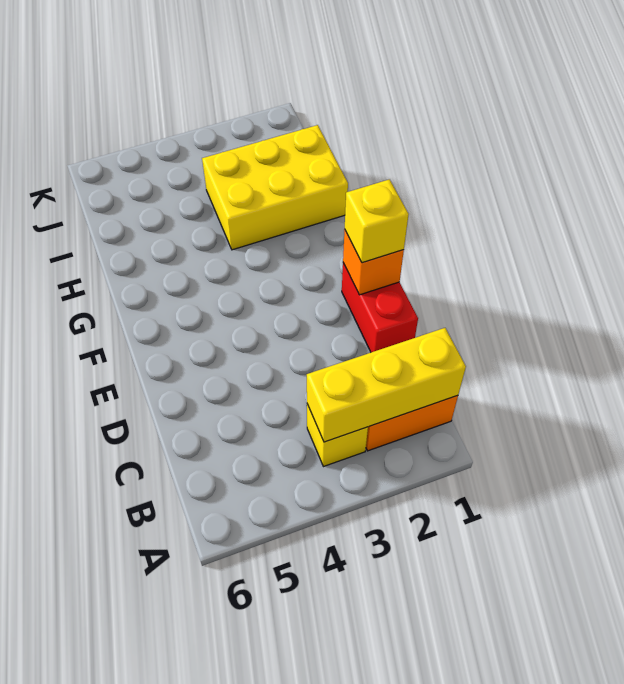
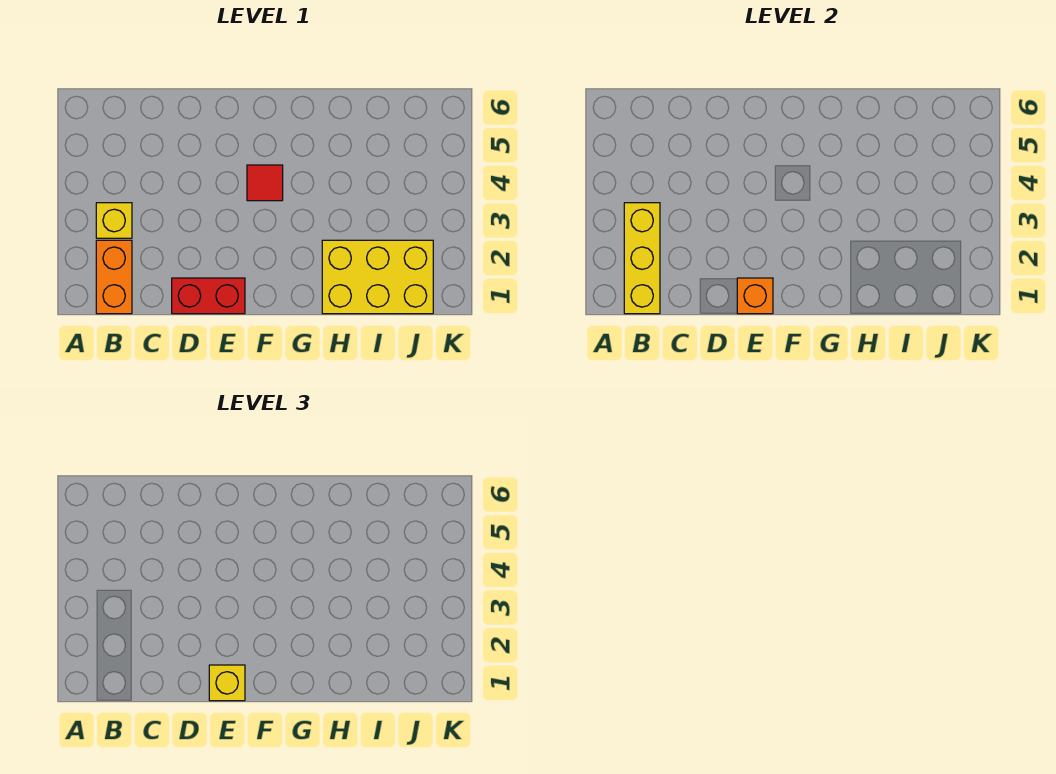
none -> red tile F4 level 1
yellow brick H1:I3 level 1 -> yellow brick H1:J2 level 1

